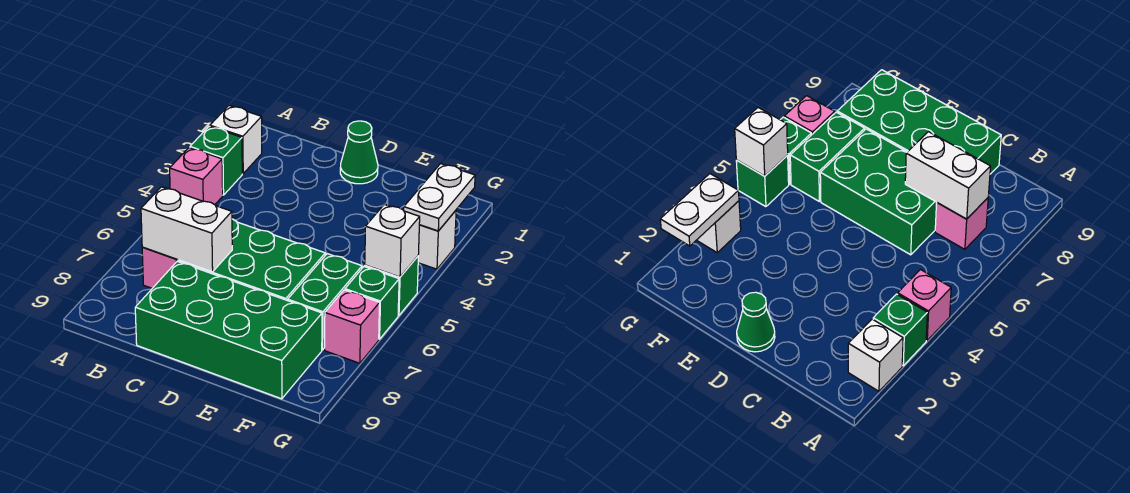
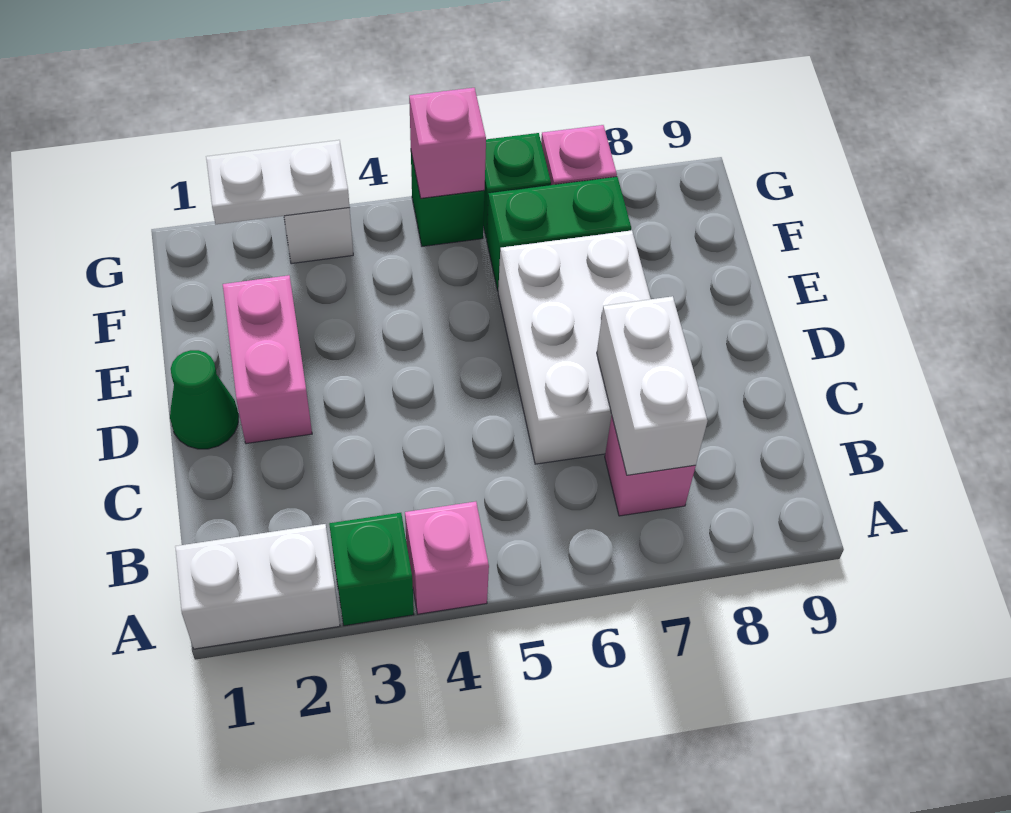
white brick A2 level 1 -> white brick A1:A2 level 1
green brick C6:E7 level 1 -> white brick C6:E7 level 1
green brick C8:F9 level 1 -> none
none -> pink brick D2:E2 level 1
white brick G5 level 2 -> pink brick G5 level 2

